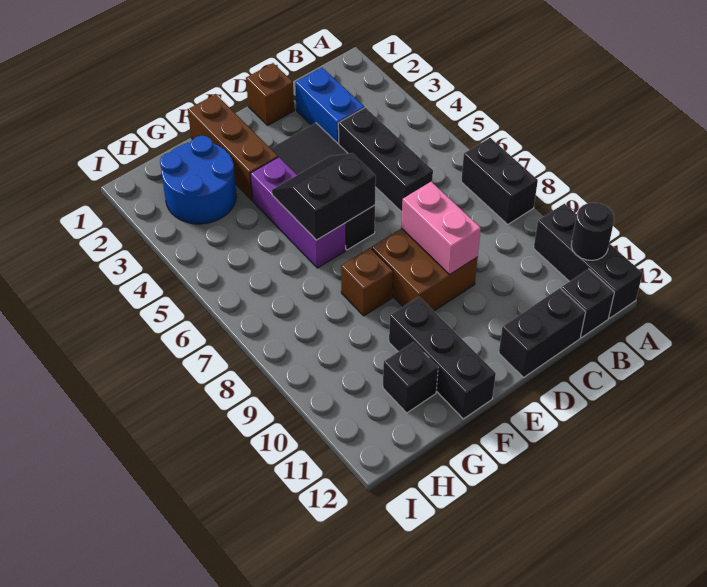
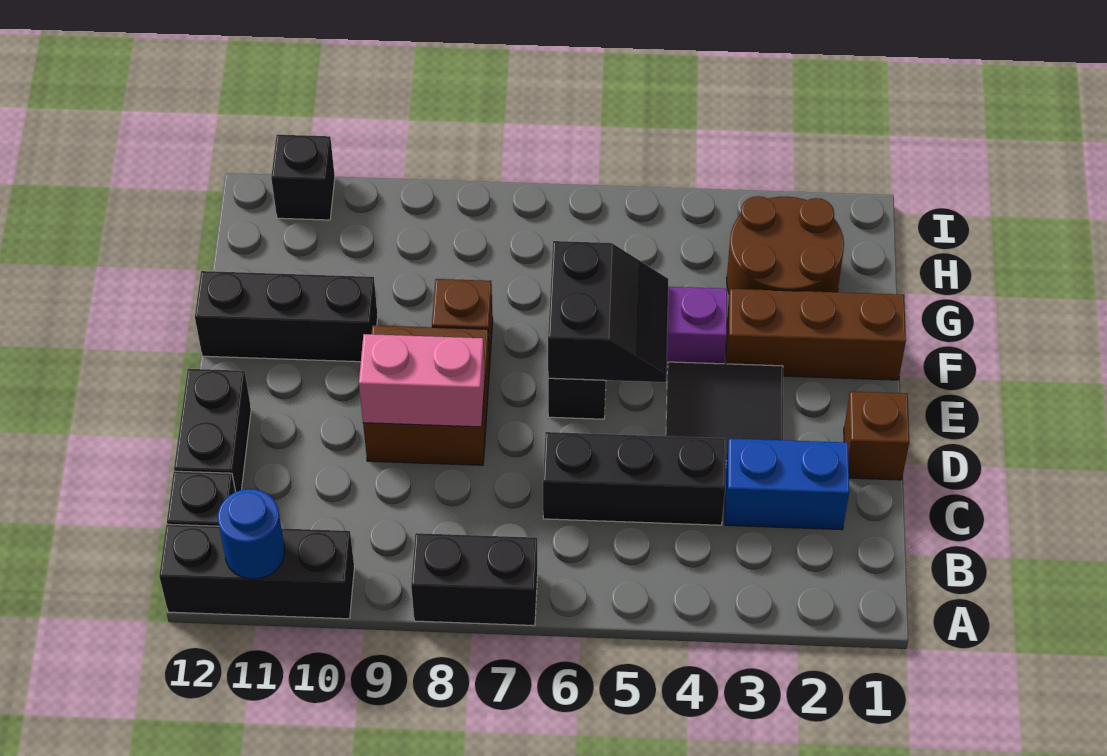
black round brick A11 level 2 -> blue round brick A11 level 2
blue round brick G2:H3 level 1 -> brown round brick G2:H3 level 1
black brick G11 level 1 -> black brick I11 level 1

